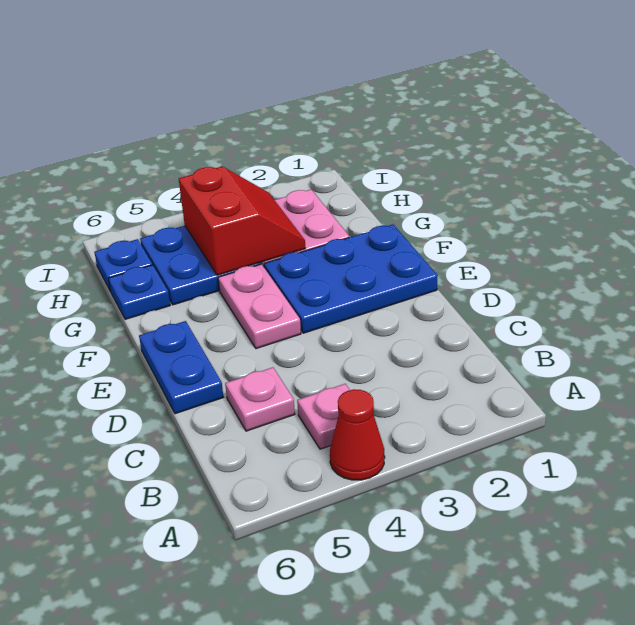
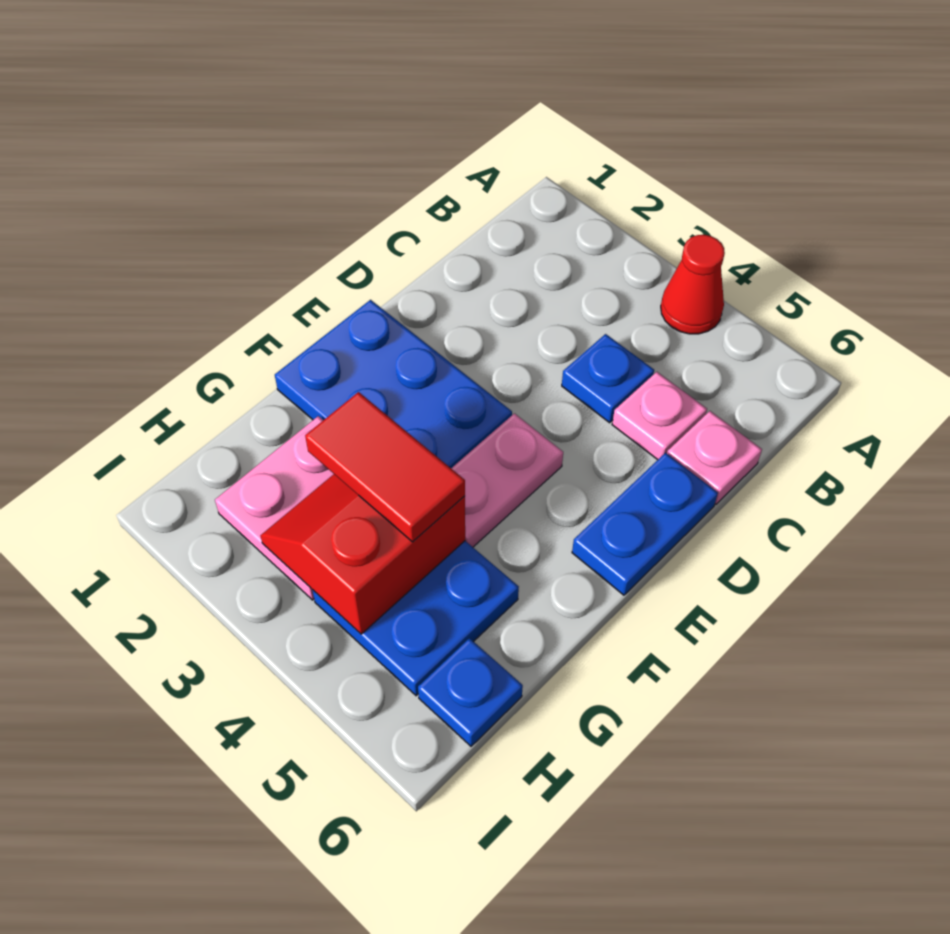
pink plate B4 level 1 -> pink plate C6 level 1
none -> red tile G3:G4 level 3
blue plate G6 level 1 -> blue plate C4 level 1

